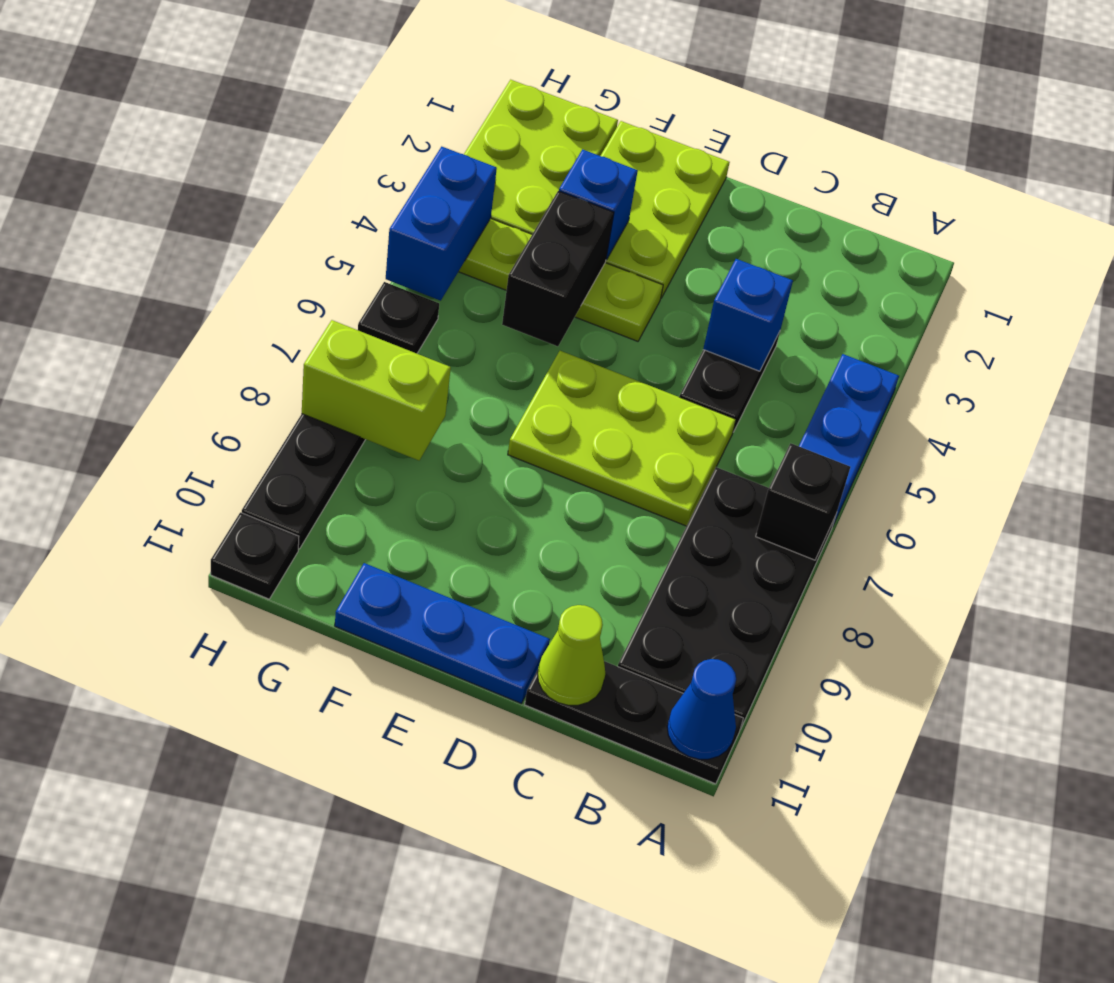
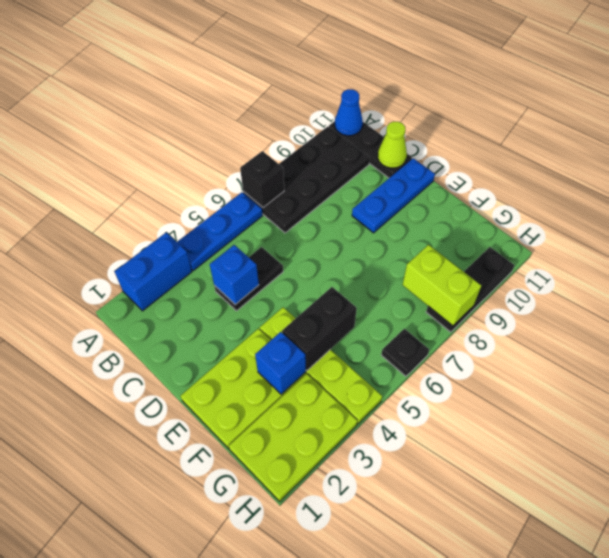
lime plate C6:E7 level 1 -> none
blue plate D11:F11 level 1 -> blue plate D9:D11 level 1
blue brick H4:H5 level 2 -> blue brick A2:A3 level 1
black plate H11 level 1 -> none

